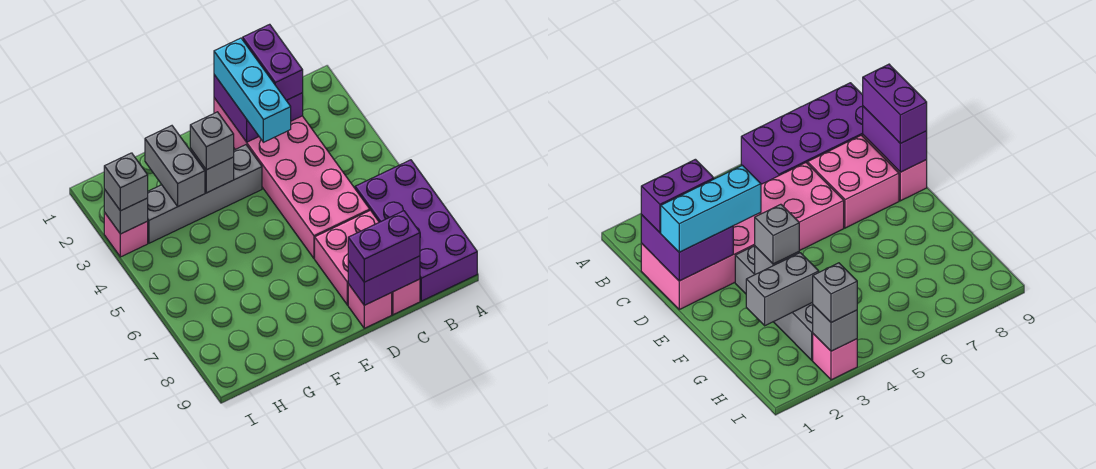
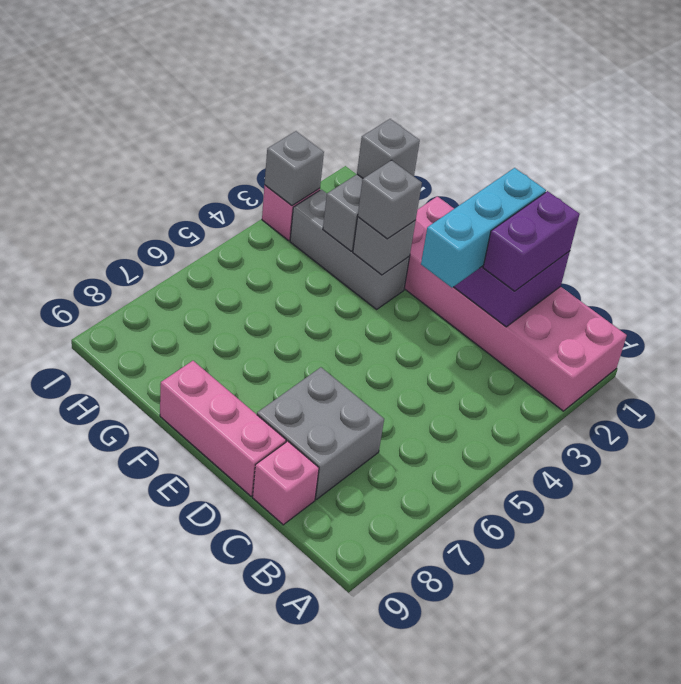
purple brick A6:B9 level 1 -> none
pink brick C1:D6 level 1 -> pink brick A1:F2 level 1
pink brick C7:D8 level 1 -> grey brick C7:D8 level 1
purple brick C9:D9 level 2 -> none
purple brick C9:D9 level 3 -> none
pink brick D9 level 1 -> pink brick D9:F9 level 1
grey brick E3:H3 level 1 -> grey brick F3:H3 level 1
grey brick I3 level 3 -> grey brick G2 level 3

